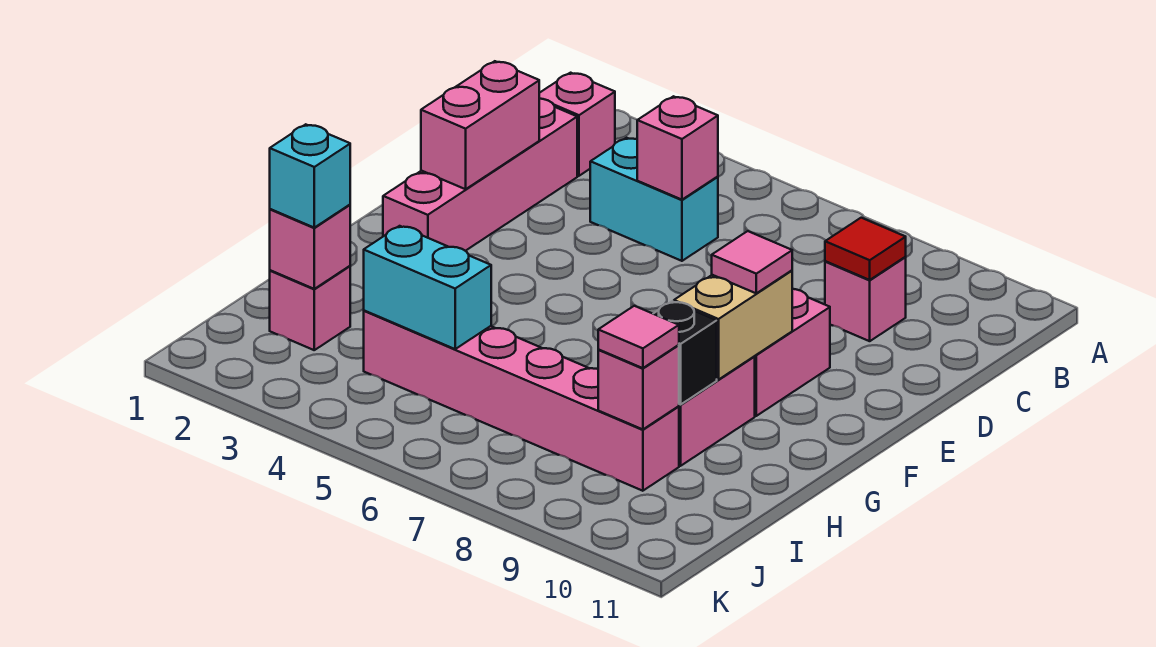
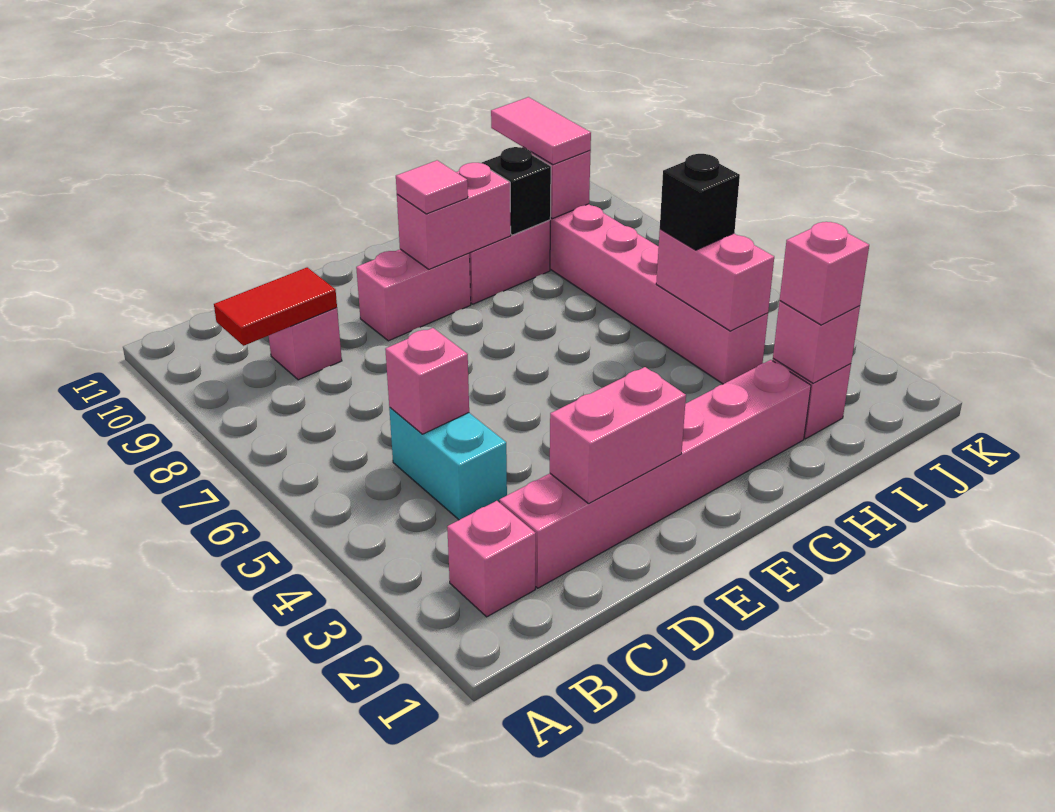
pink brick C2:F2 level 1 -> pink brick C2:H2 level 1
red tile C9 level 2 -> red tile B9:C9 level 2
tan brick F9:G9 level 2 -> pink brick F9:G9 level 2
cyan brick I2 level 3 -> pink brick I2 level 3
cyan brick I4:I5 level 2 -> pink brick I4:I5 level 2
none -> black brick I5 level 3
pink tile I9 level 3 -> pink tile I9:I10 level 3

